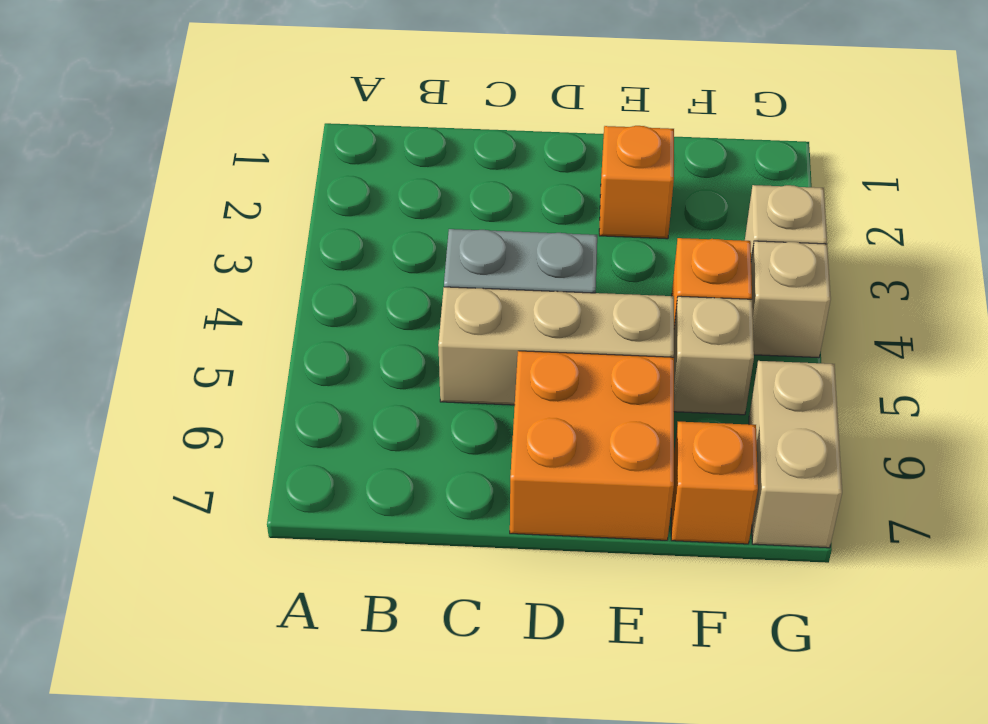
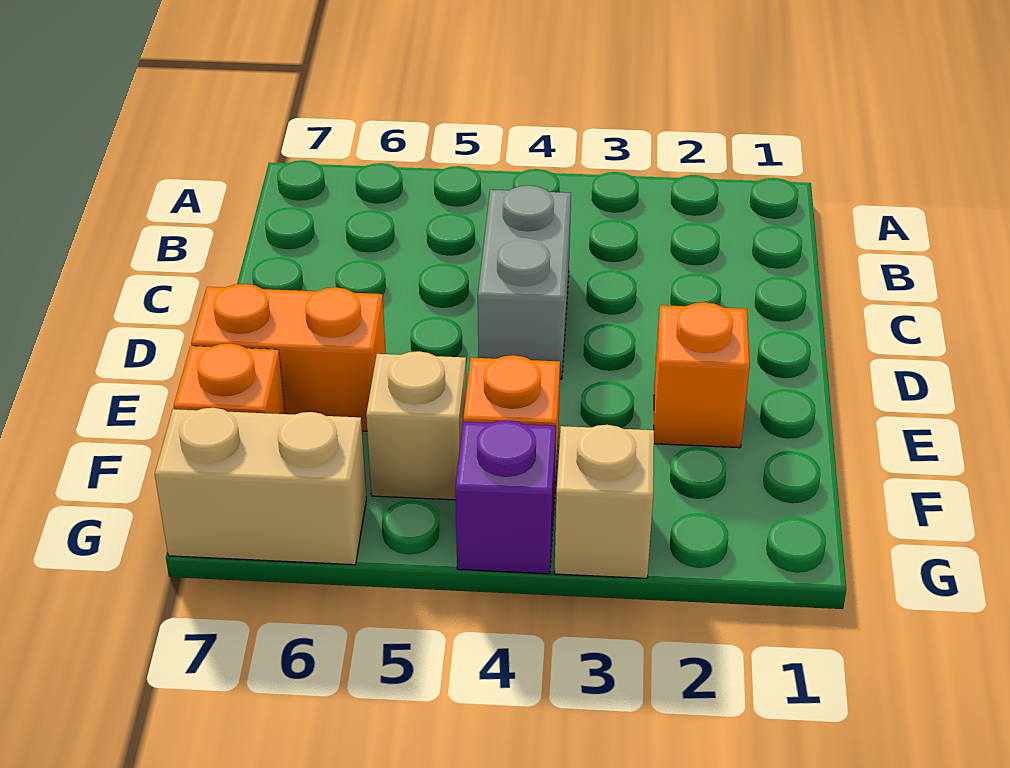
tan brick C5:E5 level 1 -> none
orange brick D6:E7 level 1 -> orange brick E6:E7 level 1
tan brick G4 level 1 -> purple brick G4 level 1

